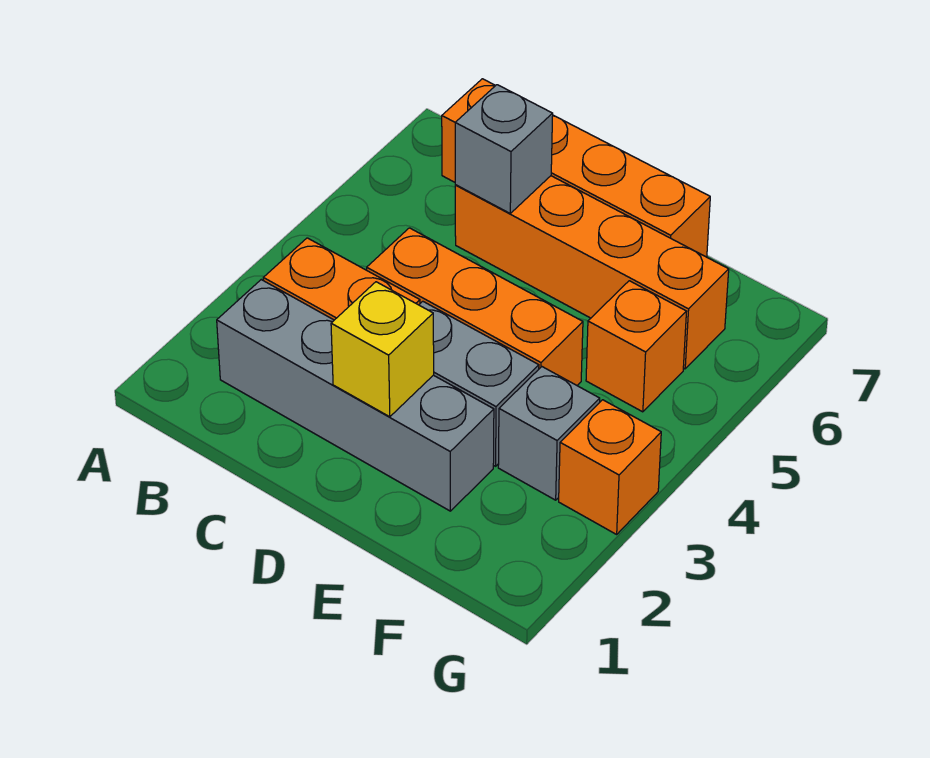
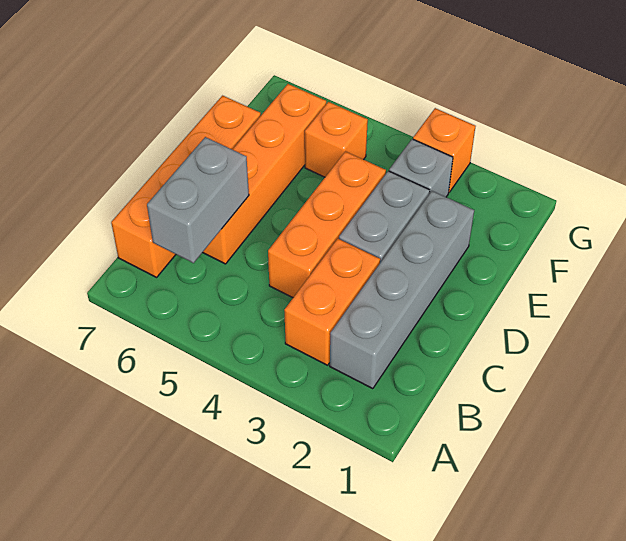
grey brick C6 level 2 -> grey brick B6:C6 level 2
yellow brick D2 level 2 -> none

